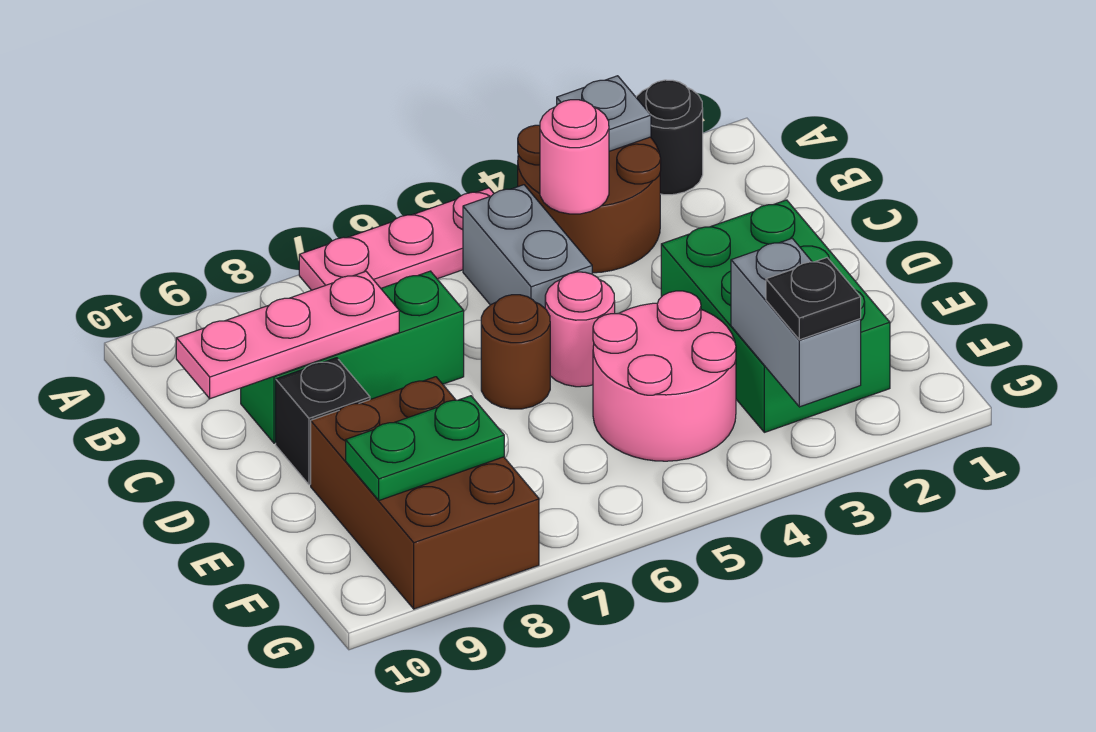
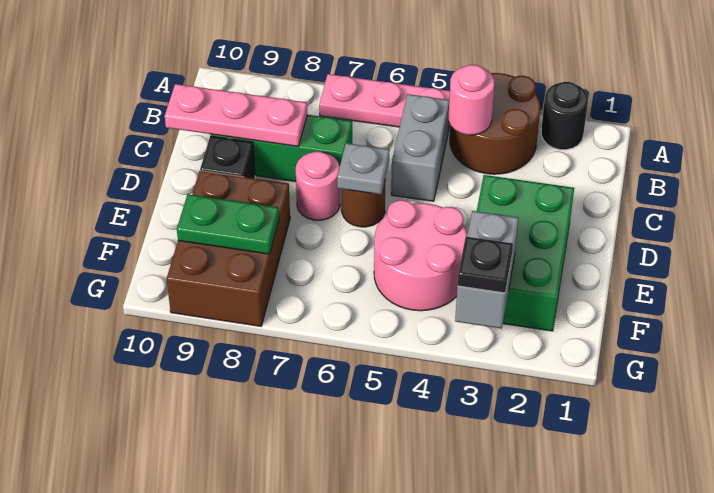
grey plate A3 level 2 -> grey plate D6 level 2
pink round brick D5 level 1 -> pink round brick D7 level 1

